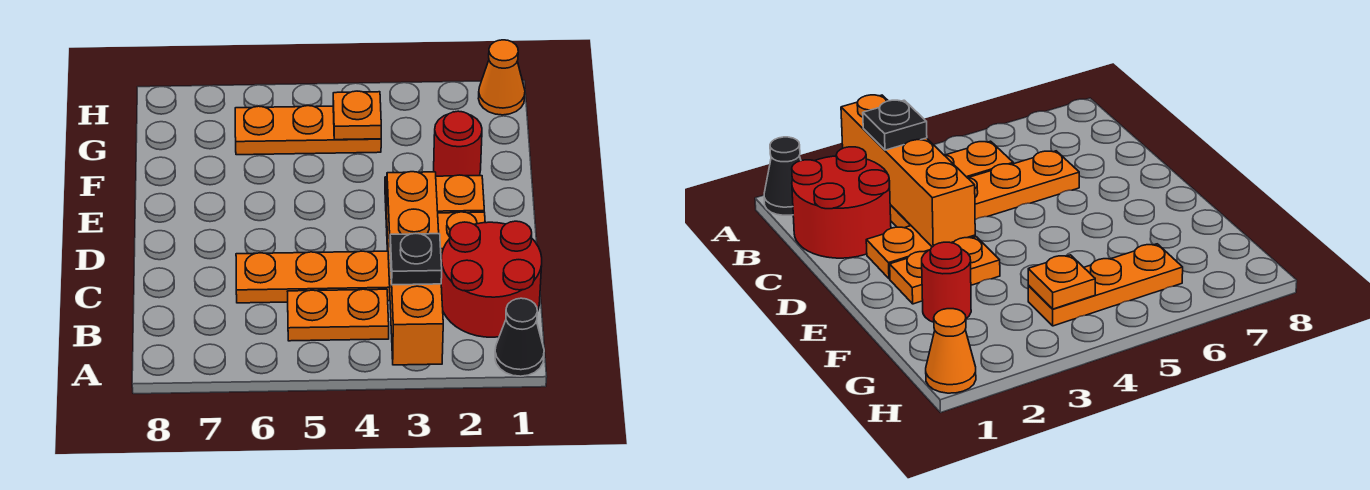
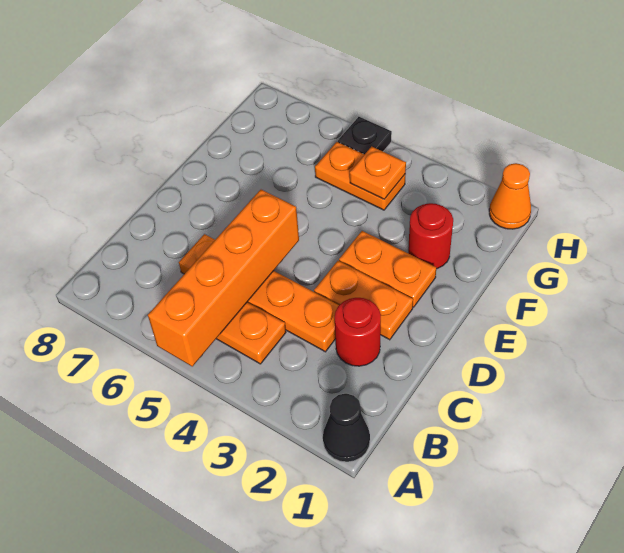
orange brick A3:D3 level 2 -> orange brick A5:D5 level 2
red round brick B1:C2 level 1 -> red round brick C2 level 1
black plate B3 level 3 -> black plate H5 level 1
orange plate G4:G6 level 1 -> orange plate G4:G5 level 1

